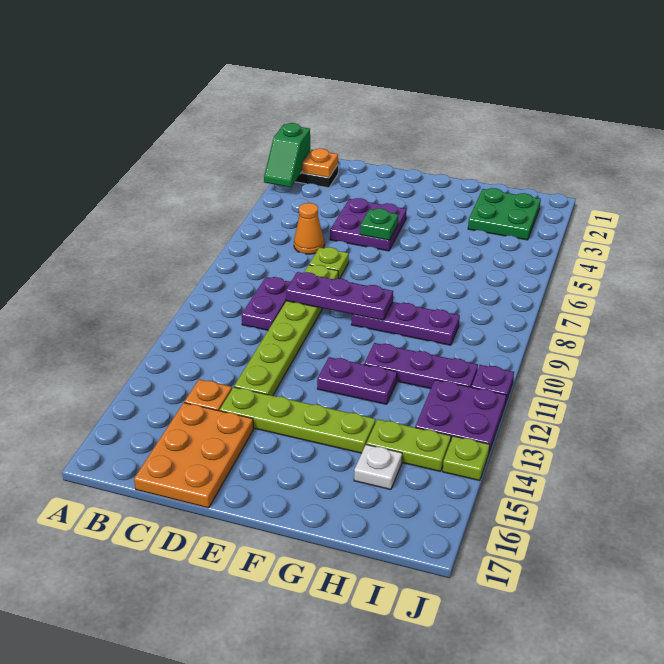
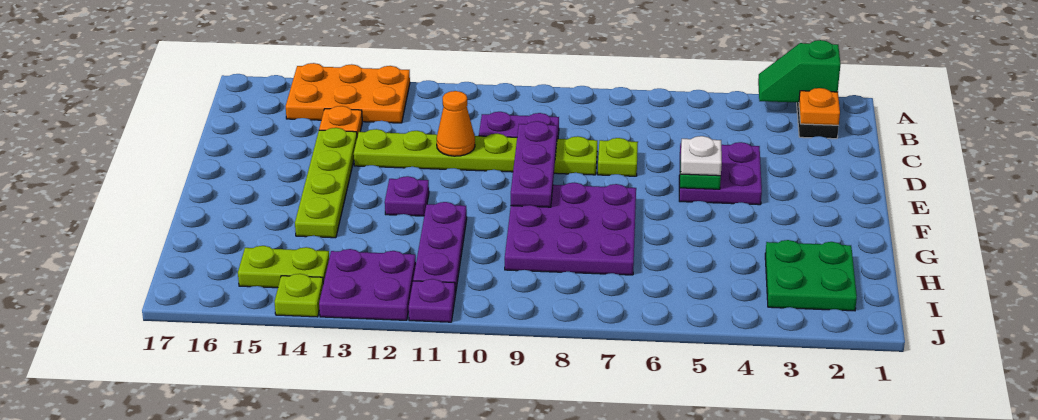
orange cone C6 level 1 -> orange cone D11 level 2
orange plate C15:D17 level 1 -> orange plate A13:B15 level 1
purple plate F9:H9 level 1 -> purple plate F7:H9 level 1
purple plate F12:G12 level 1 -> purple plate F12 level 1
lime plate H14:I14 level 1 -> lime plate I14:I15 level 1
white plate H15 level 1 -> white plate E5 level 3

